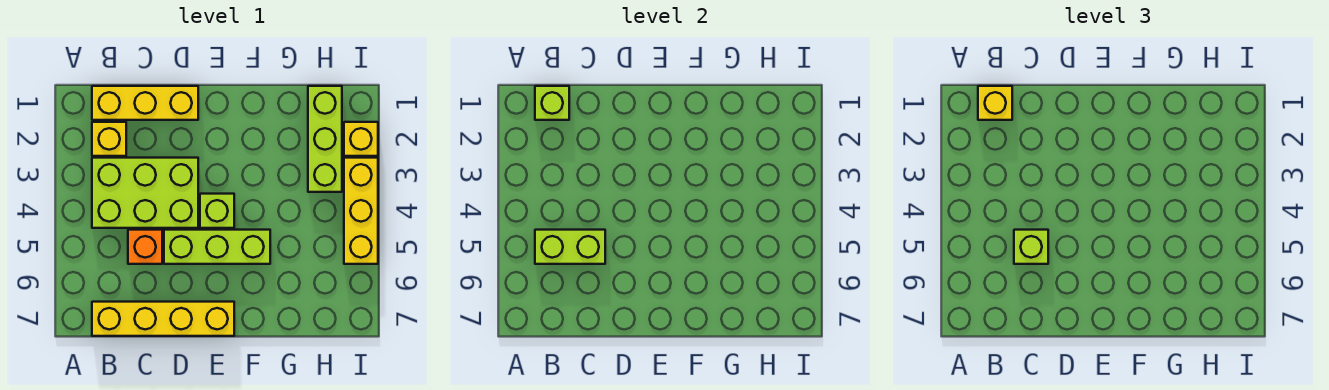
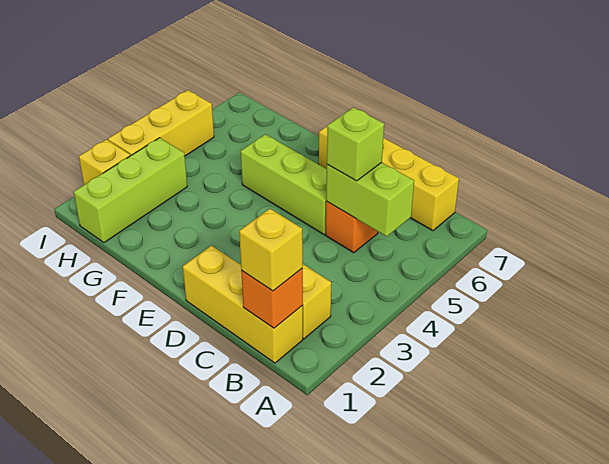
lime brick B1 level 2 -> orange brick B1 level 2
lime brick B3:D4 level 1 -> none
lime brick E4 level 1 -> none

